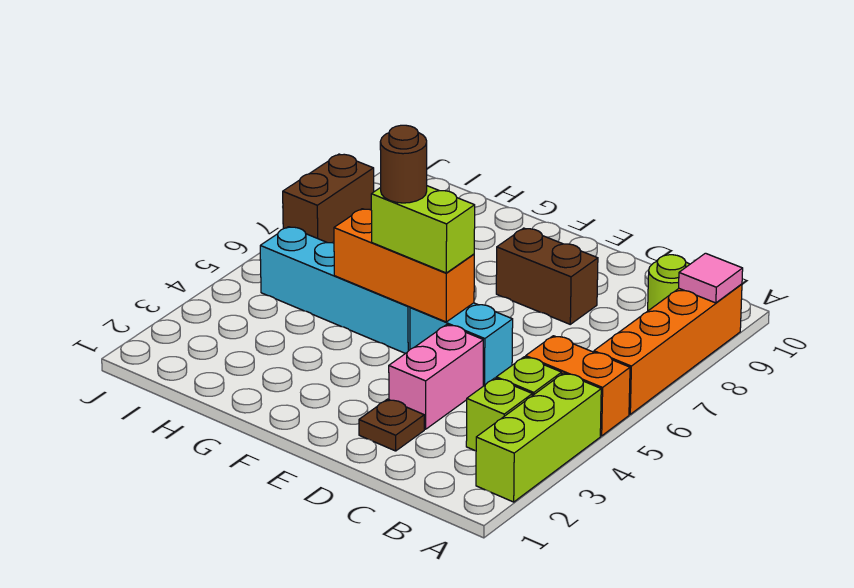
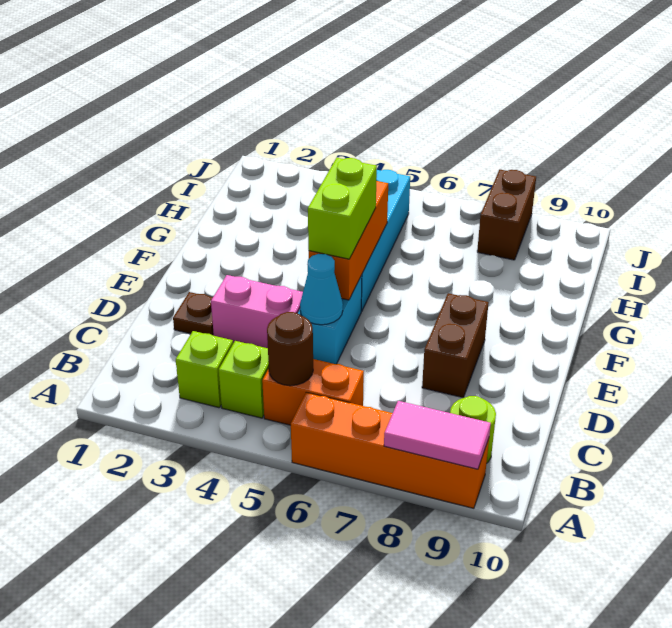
lime brick A2:A4 level 1 -> none
orange brick A5:B5 level 1 -> orange brick B5:B6 level 1
pink tile A9 level 2 -> pink tile A8:A9 level 2
none -> cyan cone D5 level 2
brown round brick F5 level 4 -> brown round brick B5 level 2
brown brick J7:J8 level 1 -> brown brick I8:J8 level 1

